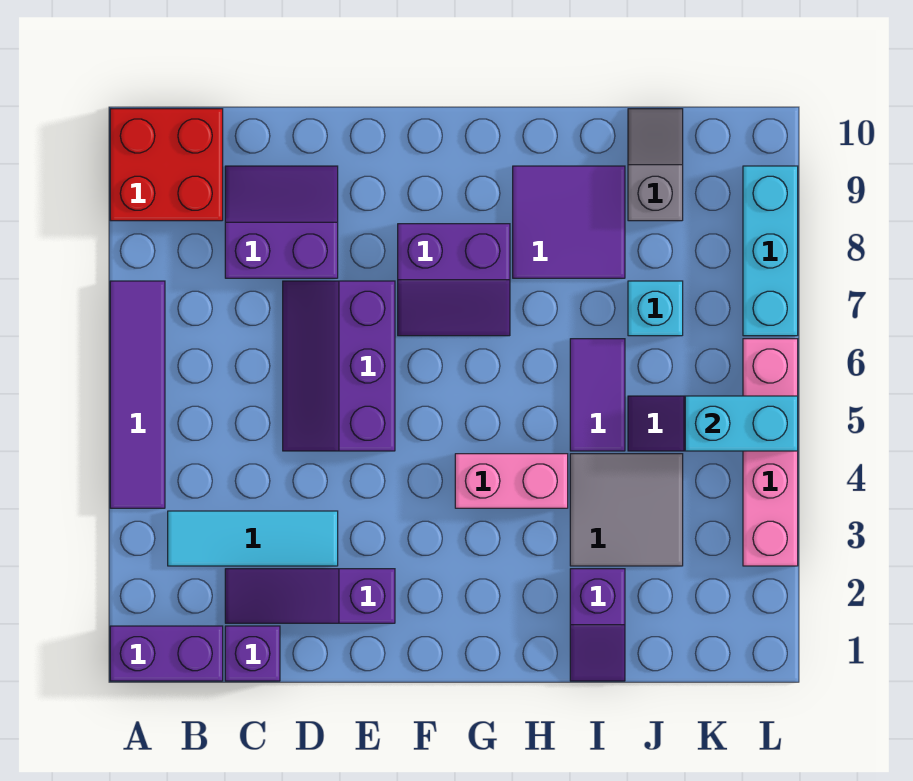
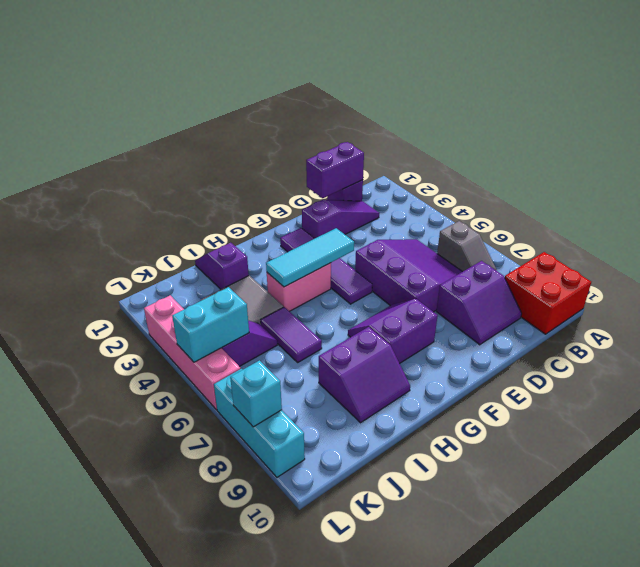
purple brick A1:B1 level 1 -> purple brick C1:D1 level 2
purple tile A4:A7 level 1 -> purple tile F2:F5 level 1
cyan tile B3:D3 level 1 -> cyan tile F4:H4 level 2
purple slope D5:E7 level 1 top E -> purple slope C5:E7 level 1 top E
purple tile H8:I9 level 1 -> purple slope H8:I9 level 1 top 8
cyan brick J7 level 1 -> cyan brick L8 level 2
grey slope J9:J10 level 1 top 9 -> grey slope B6:B7 level 1 top 6

